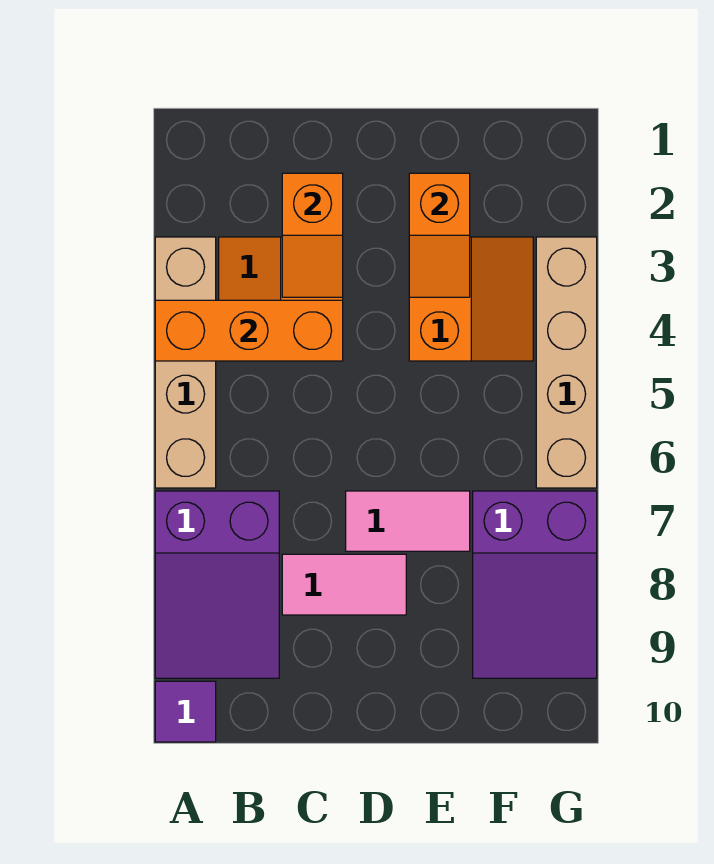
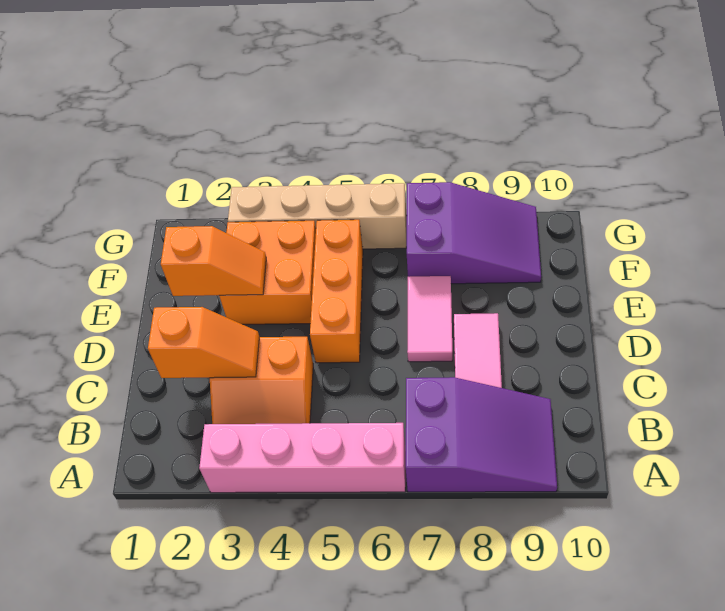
tan brick A3:A6 level 1 -> pink brick A3:A6 level 1
orange brick A4:C4 level 2 -> orange brick D5:F5 level 1
purple tile A10 level 1 -> none
orange slope E3:F4 level 1 top E -> orange brick E3:F4 level 1

